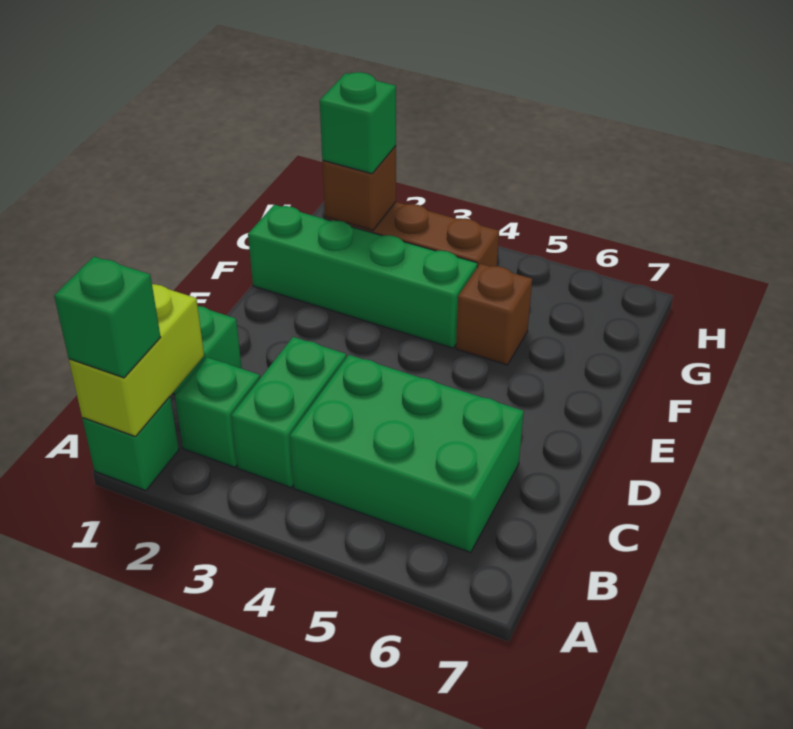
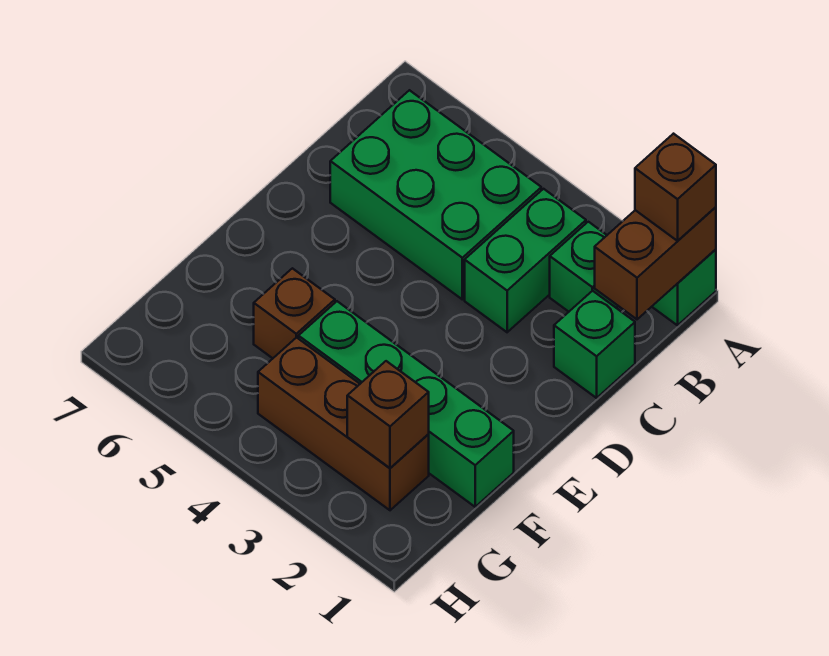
lime brick A1:B1 level 2 -> brown brick A1:B1 level 2
green brick A1 level 3 -> brown brick A1 level 3
green brick G2 level 3 -> none

